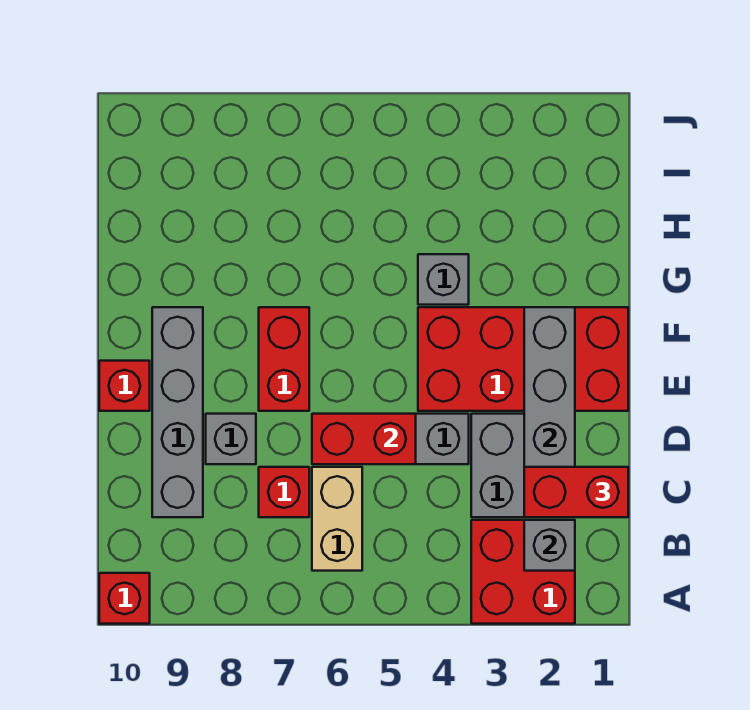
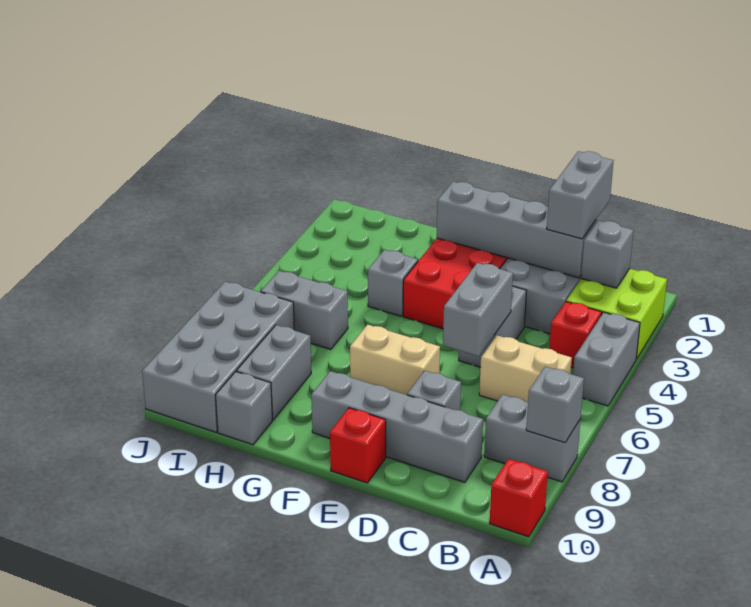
red brick A2:B3 level 1 -> lime brick A2:B3 level 1
none -> grey brick A4:A5 level 1
none -> grey brick A8:B8 level 1
none -> grey brick A8 level 2
red brick C1:C2 level 3 -> grey brick C1:C2 level 3
red brick C7 level 1 -> red brick B4 level 1
red brick D5:D6 level 2 -> grey brick D5:D6 level 2
red brick E7:F7 level 1 -> tan brick E7:F7 level 1
none -> grey brick H6:I6 level 1
none -> grey brick H8:H9 level 1
none -> grey brick H10 level 1
none -> grey brick I7:J10 level 1

